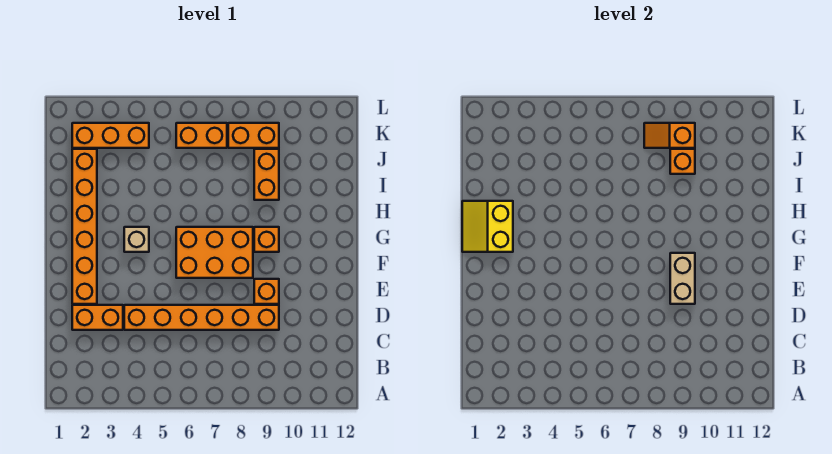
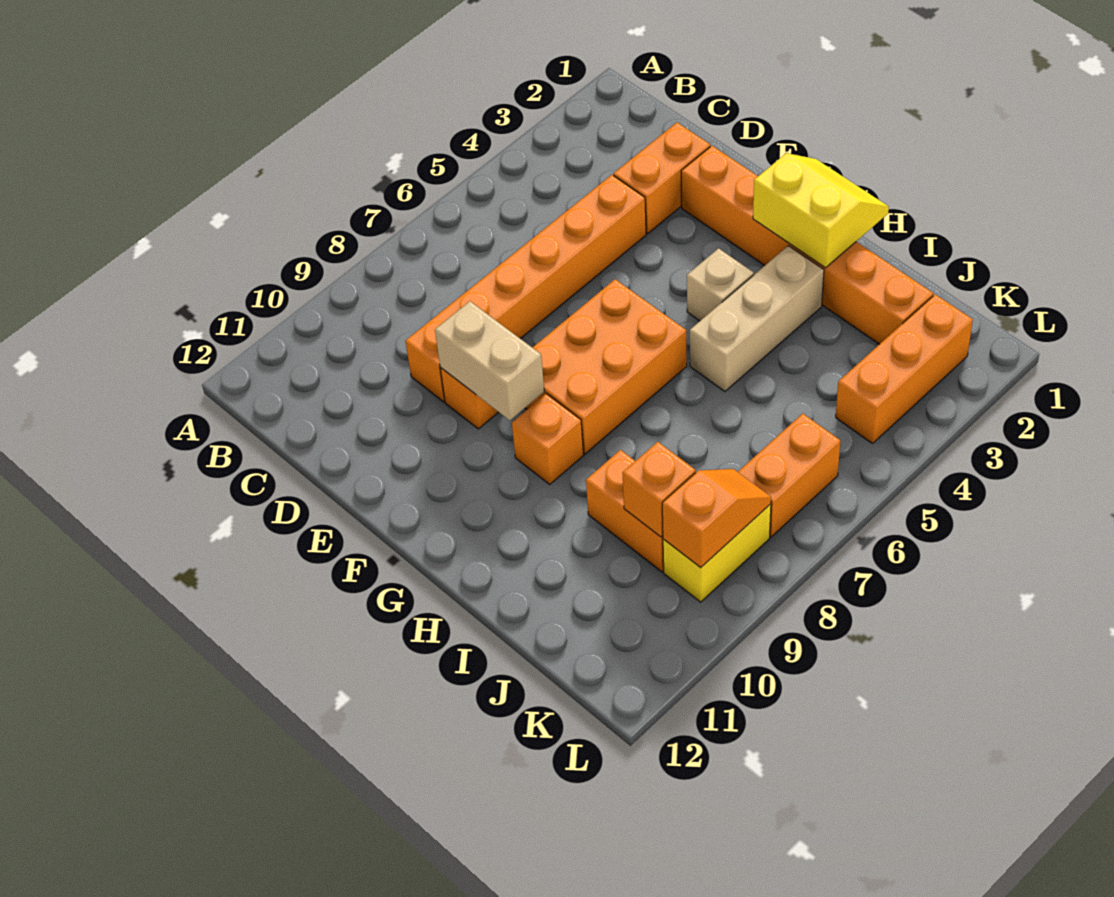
none -> tan brick H3:H5 level 1
orange brick K8:K9 level 1 -> yellow brick K8:K9 level 1

